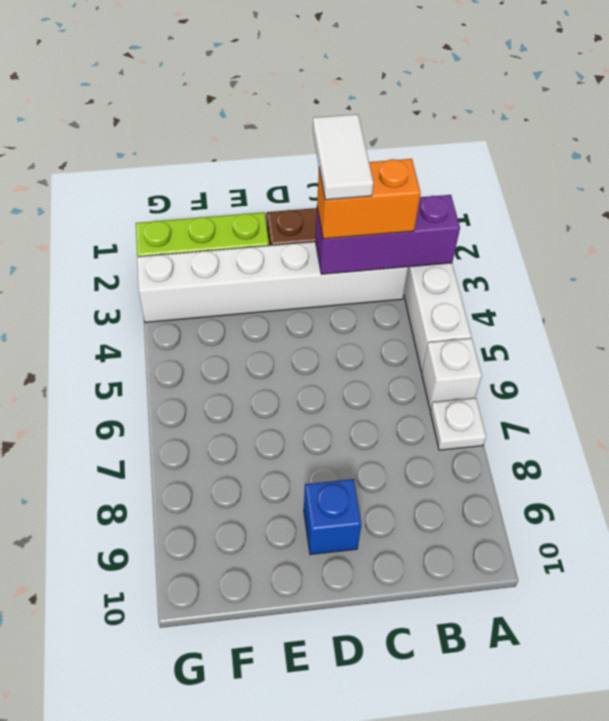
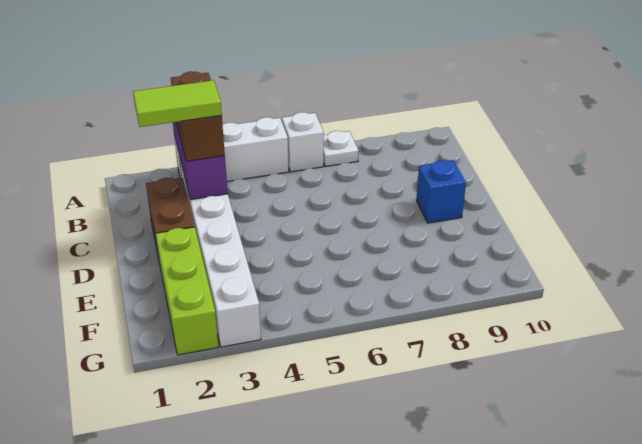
orange brick B3:C3 level 3 -> brown brick B3:C3 level 3
white tile C2:C3 level 4 -> lime tile C2:C3 level 4

